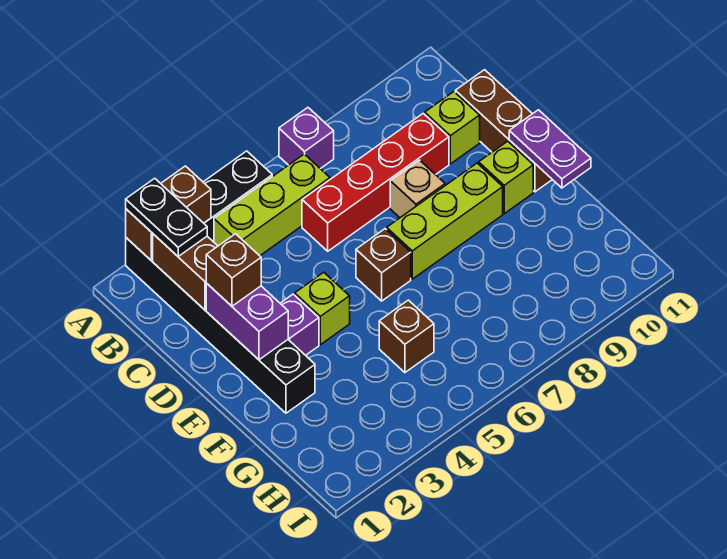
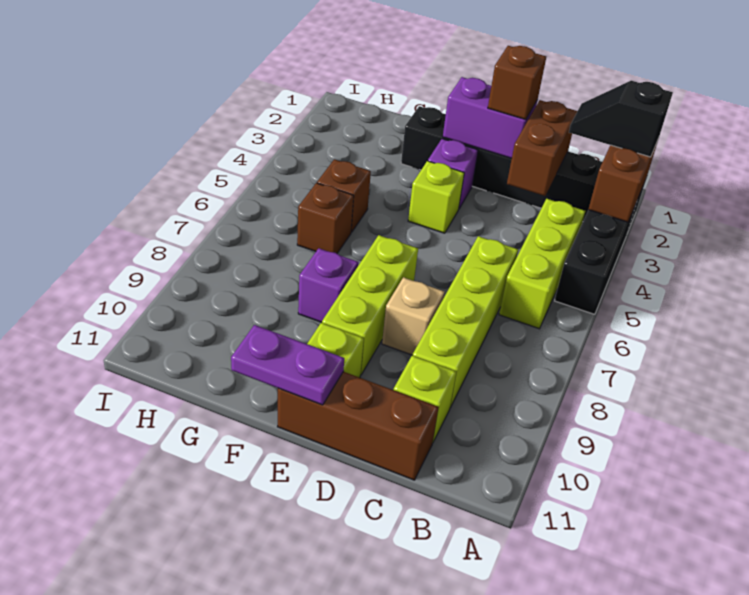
black plate A2:B2 level 3 -> black slope A2:B2 level 3 top A
purple brick A7 level 1 -> purple brick F8 level 1
brown brick B2:C2 level 2 -> brown brick C2:C3 level 2
red brick C6:C9 level 1 -> lime brick C6:C9 level 1
brown brick E6 level 1 -> brown brick G6 level 1

